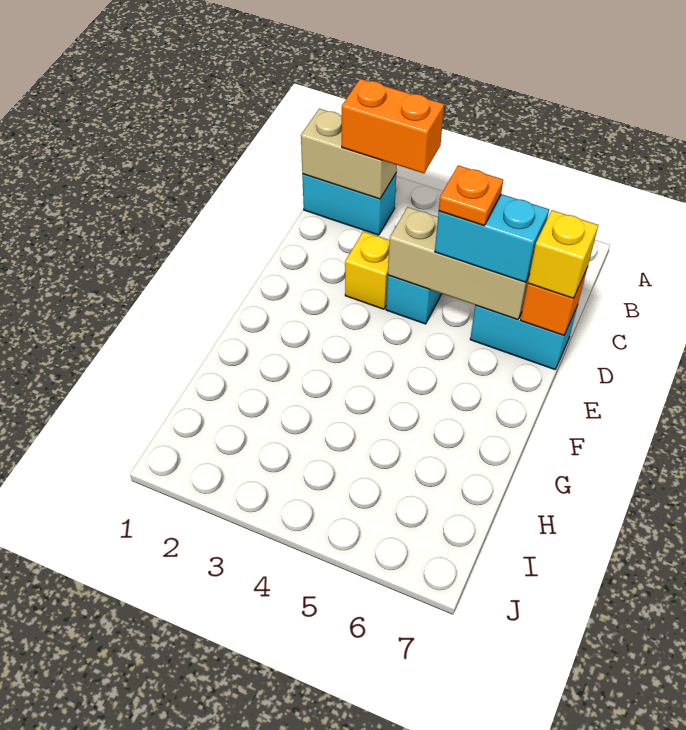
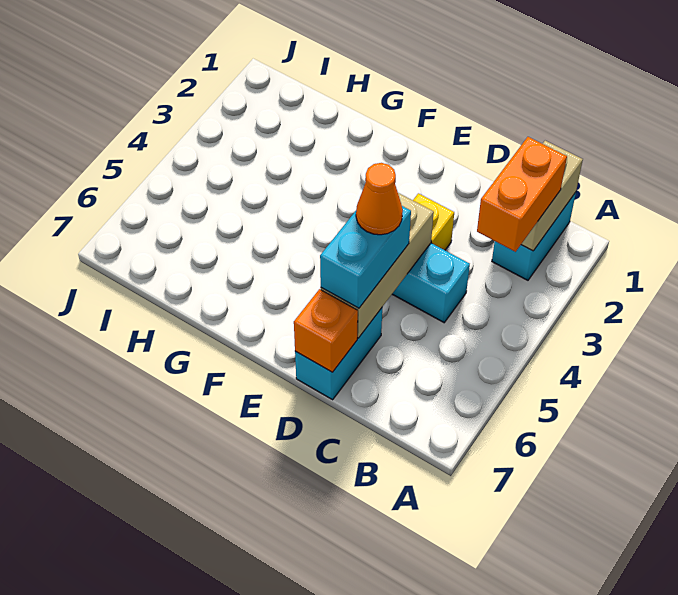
orange plate D5 level 4 -> orange cone D5 level 4
yellow brick D7 level 3 -> none

